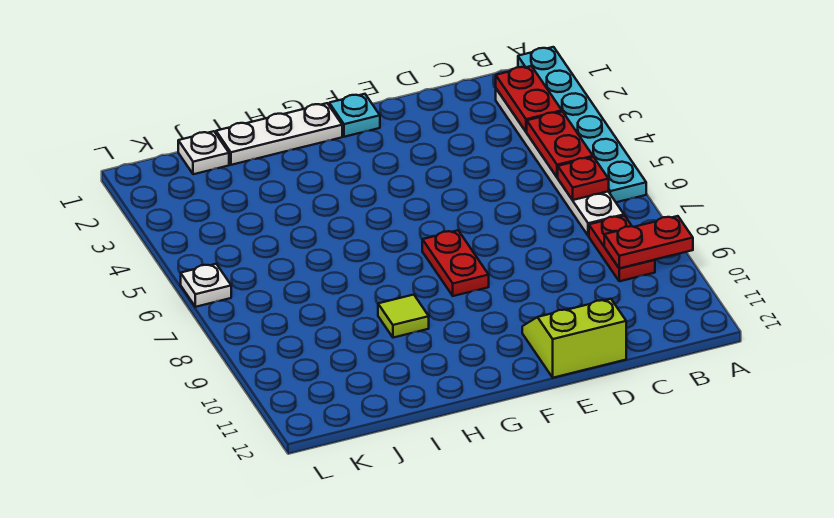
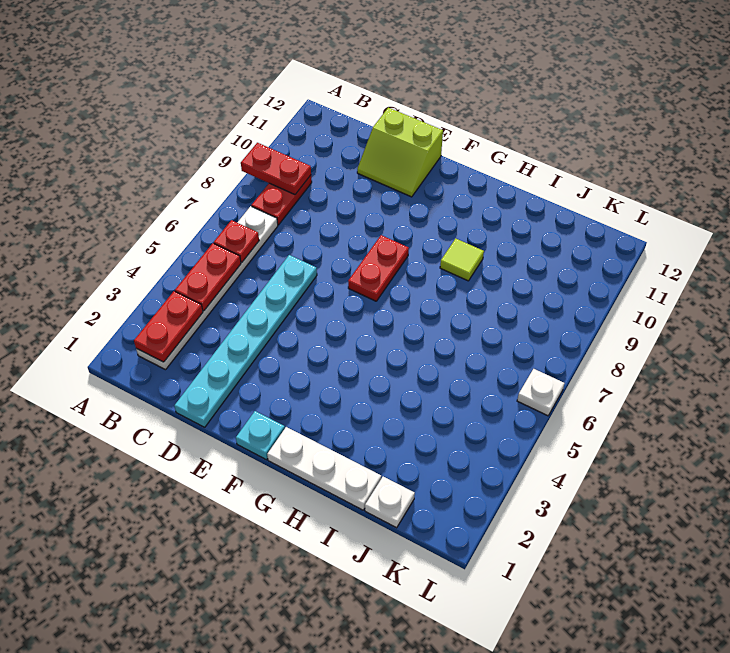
cyan plate A1:A6 level 1 -> cyan plate D1:D6 level 1

